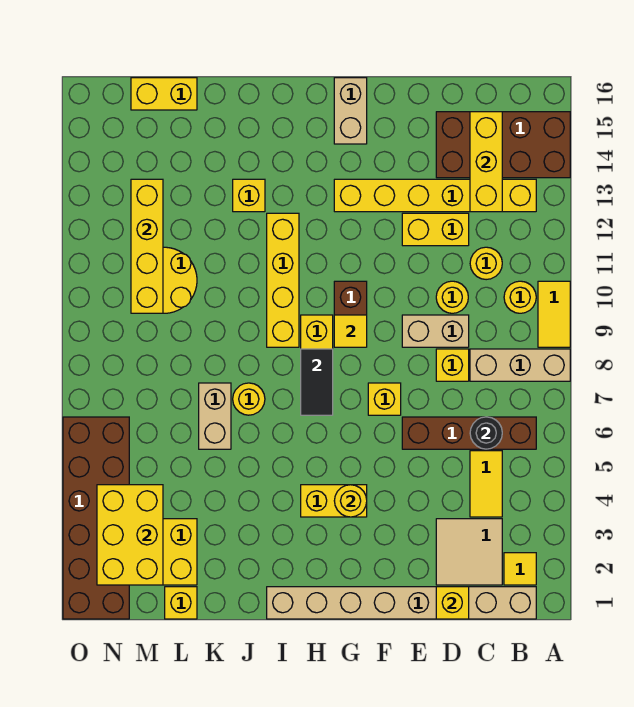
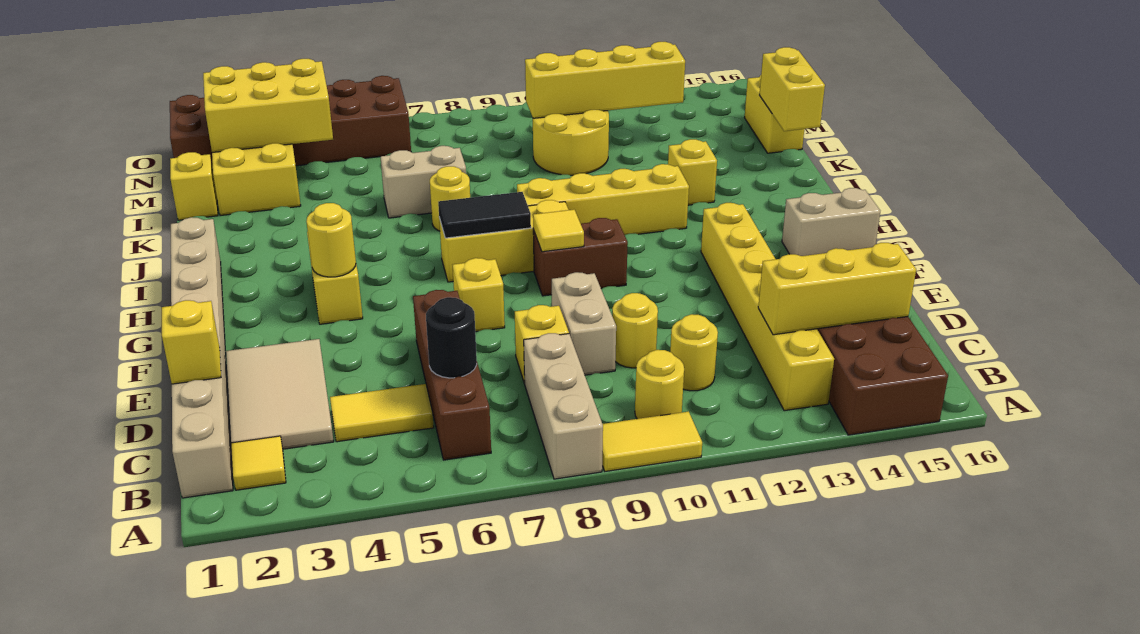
tan tile C2:D3 level 1 -> tan tile C2:E3 level 1
yellow brick D12:E12 level 1 -> yellow brick K16:L16 level 2

